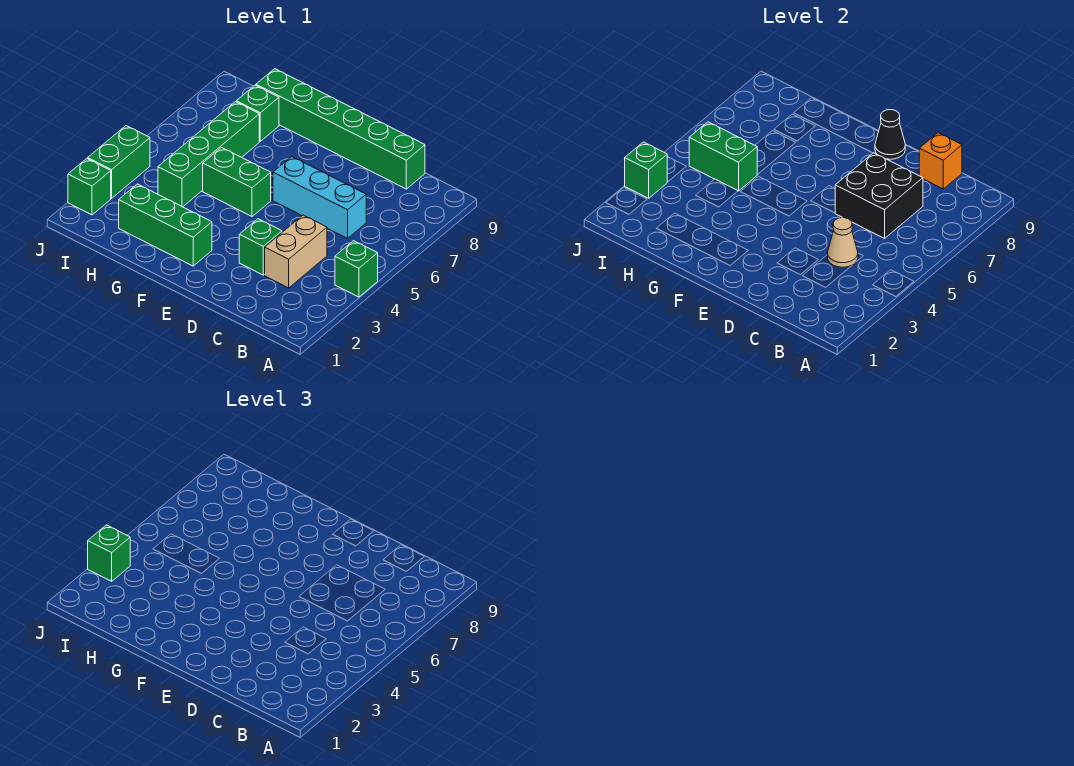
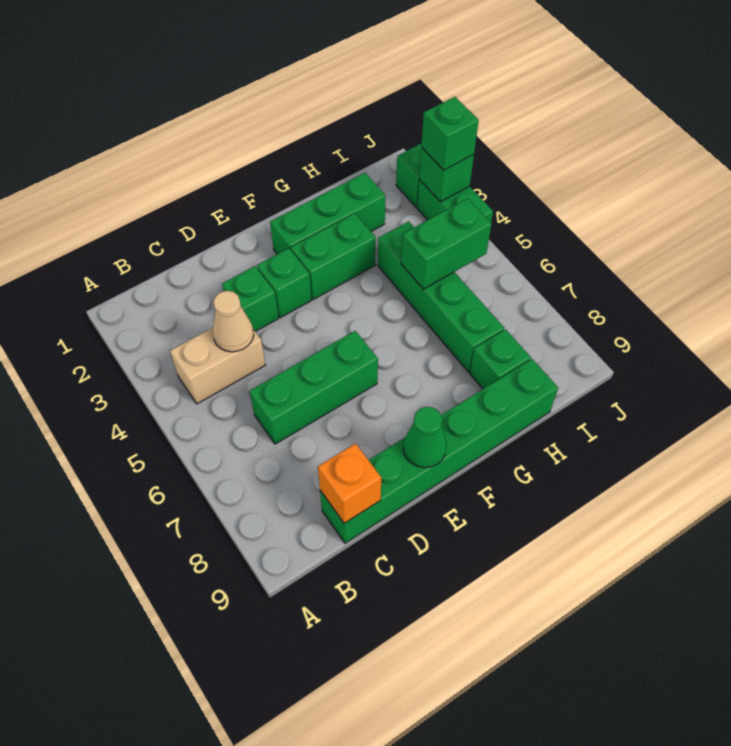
green brick A4 level 1 -> green brick E3 level 1
tan brick C3:C4 level 1 -> tan brick B4:C4 level 1
cyan brick C6:E6 level 1 -> green brick C6:E6 level 1
black brick C6:D7 level 2 -> none
black cone E9 level 2 -> green cone E9 level 2
green brick F5:G5 level 1 -> green brick F3:G3 level 1

